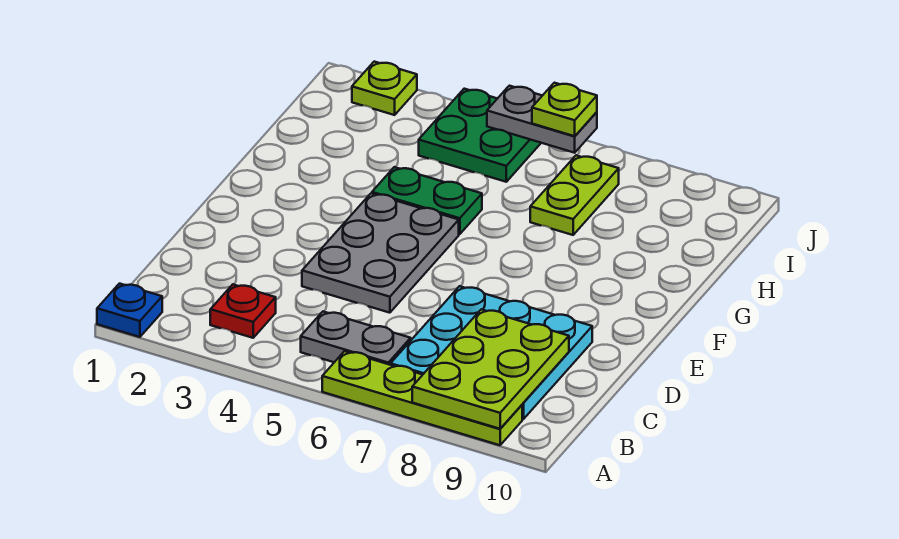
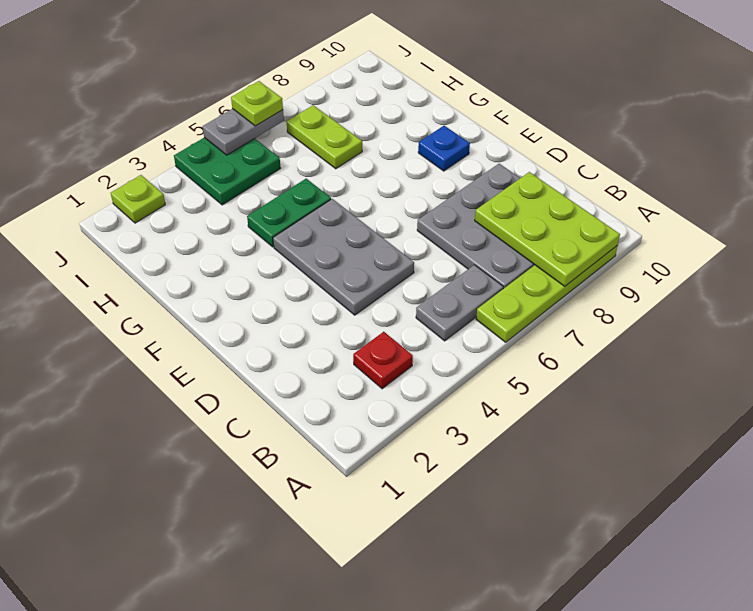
blue plate A1 level 1 -> blue plate F9 level 1
cyan plate B7:D9 level 1 -> grey plate B7:D9 level 1

